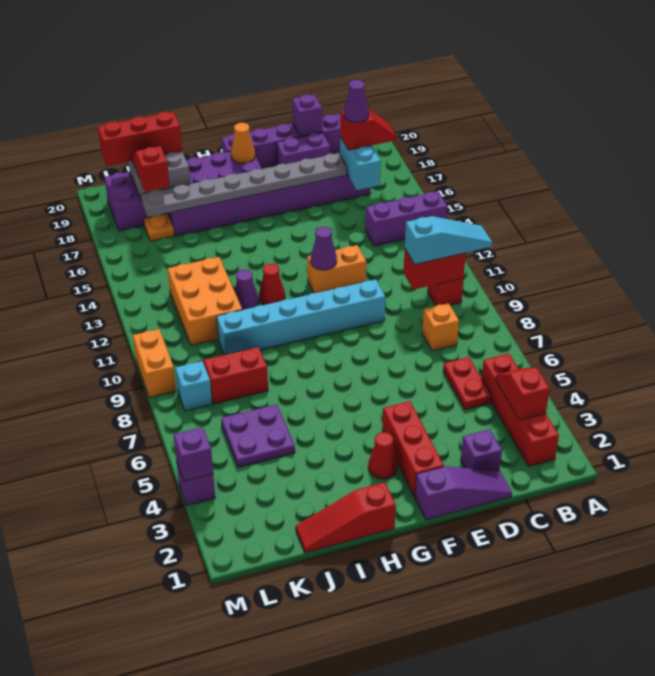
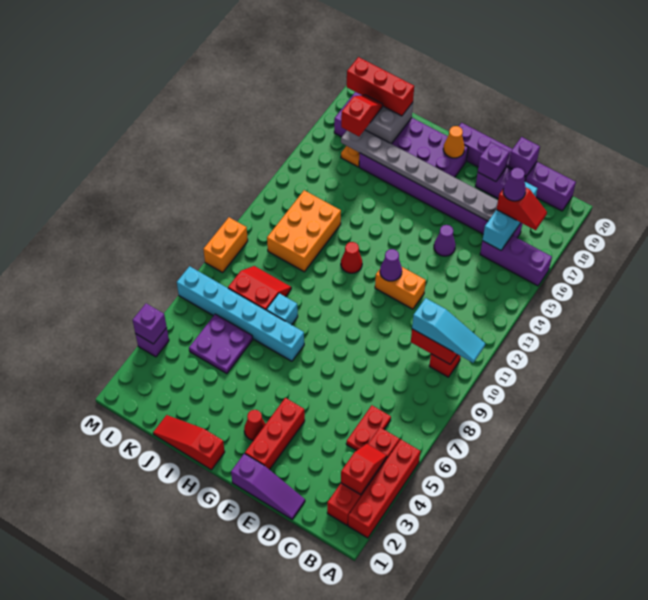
none -> red brick A2:A5 level 1
purple brick A14:C14 level 1 -> purple brick A16:C16 level 1
orange brick C8 level 1 -> none
cyan brick C16:C17 level 2 -> cyan brick C16:C18 level 2
purple brick D2 level 1 -> purple brick E19 level 2
cyan brick E10:J10 level 1 -> cyan brick H7:M7 level 1
purple cone I12 level 1 -> purple cone E15 level 1
cyan brick L8 level 1 -> cyan brick I8 level 1

